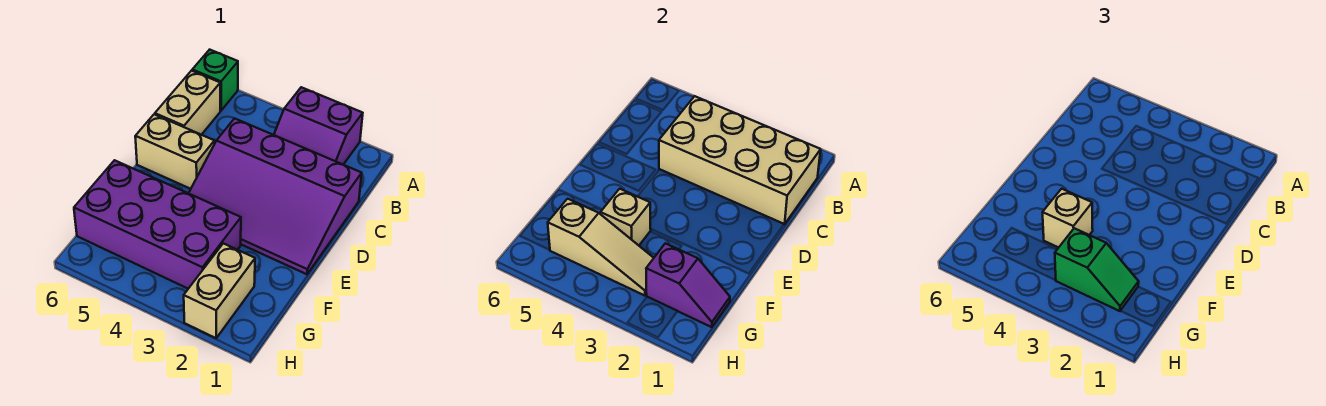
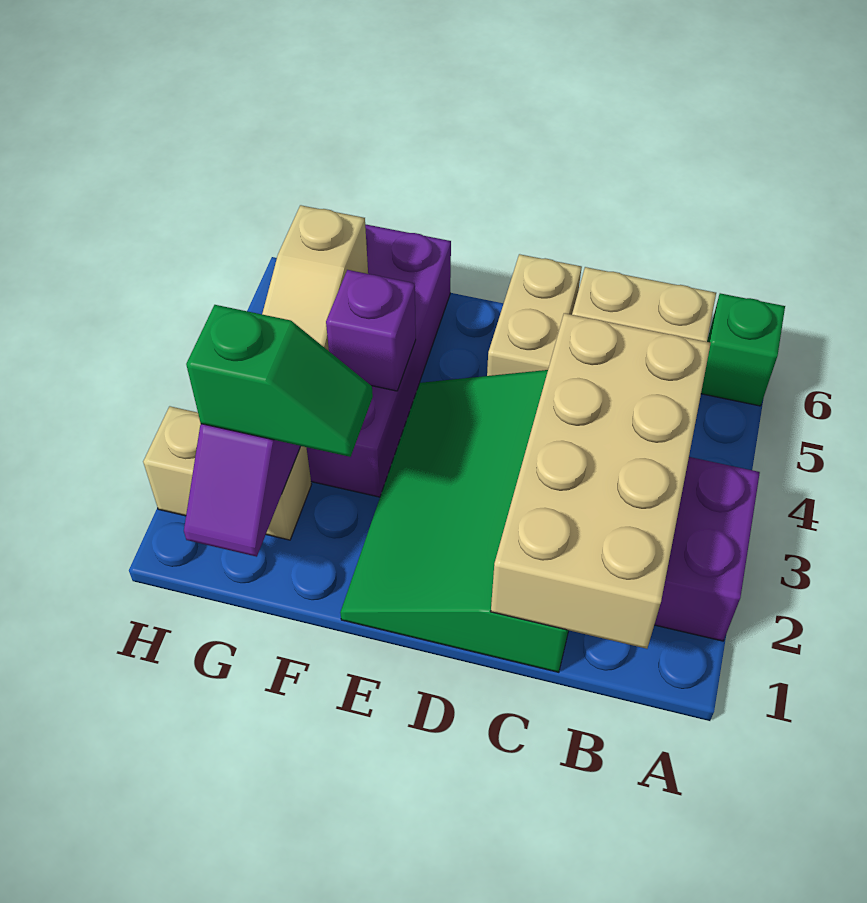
purple slope C1:E4 level 1 top C -> green slope C1:E4 level 1 top C
tan brick F4 level 2 -> purple brick F4 level 2
tan brick F4 level 3 -> none
green slope G2:G3 level 3 top 3 -> green slope F2:G2 level 3 top G

